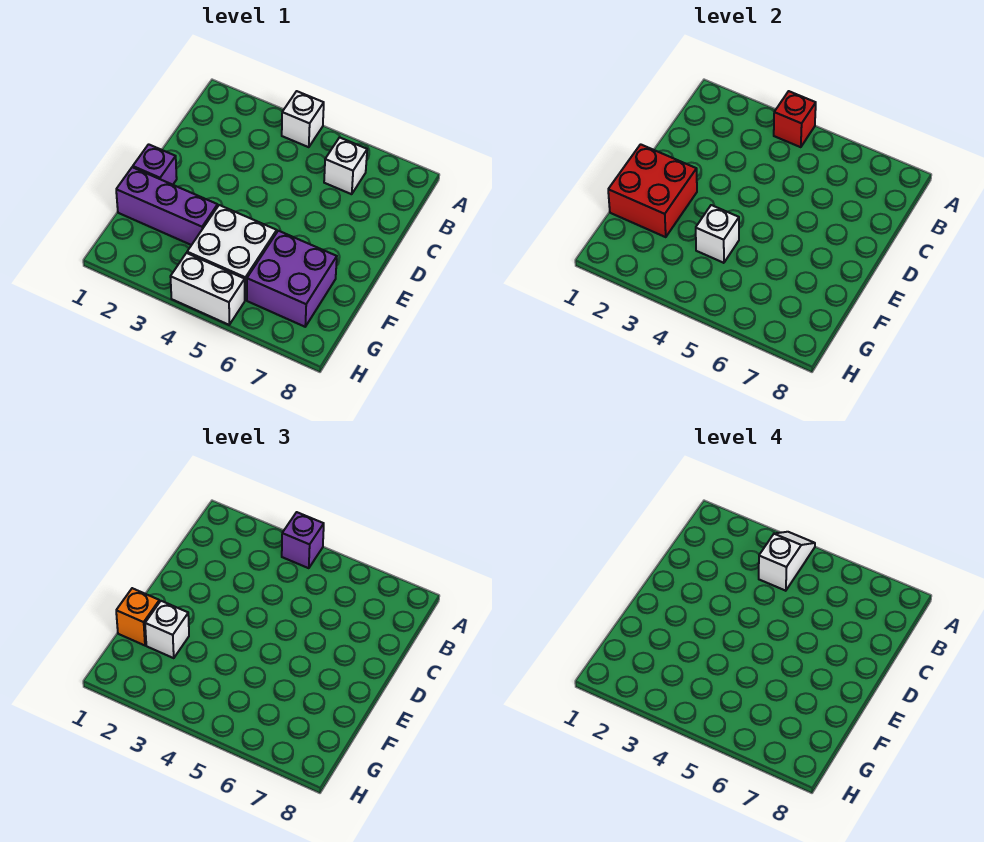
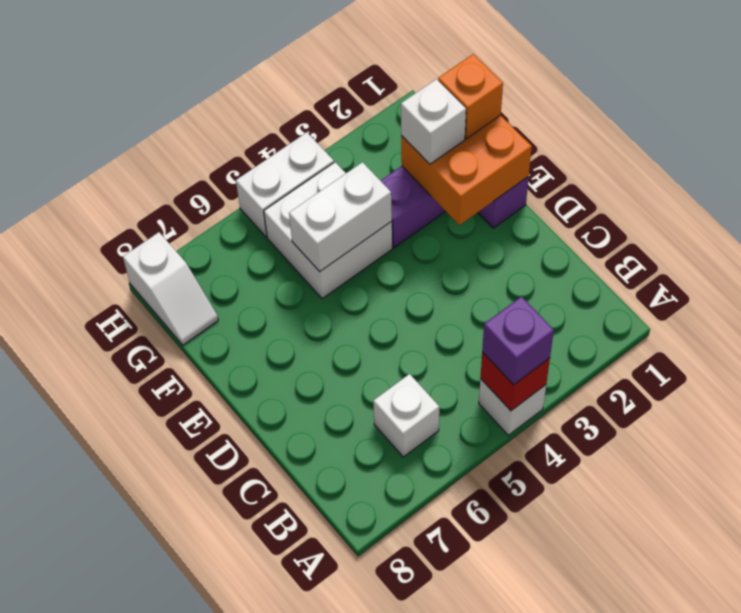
white slope A4:B4 level 4 top B -> white slope G8:H8 level 1 top H
red brick E1:F2 level 2 -> orange brick E1:F2 level 2
white brick F4 level 2 -> white brick F4:F5 level 2
purple brick F6:G7 level 1 -> none

